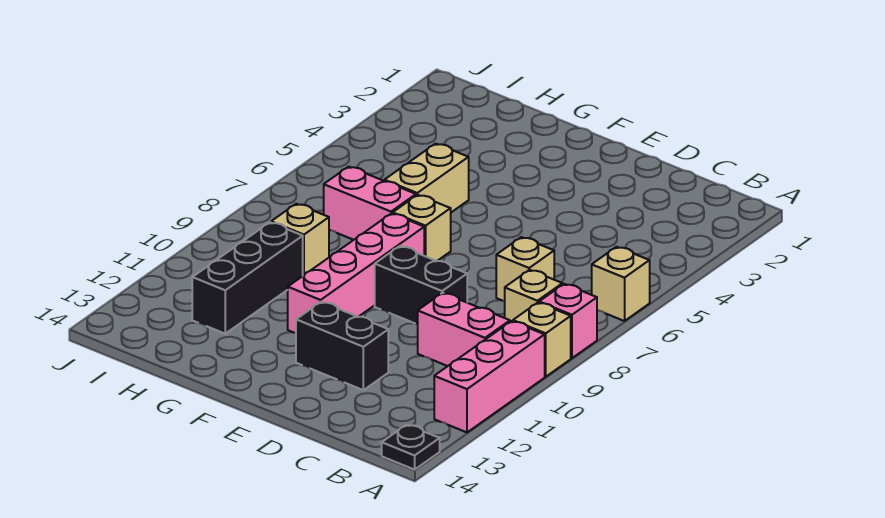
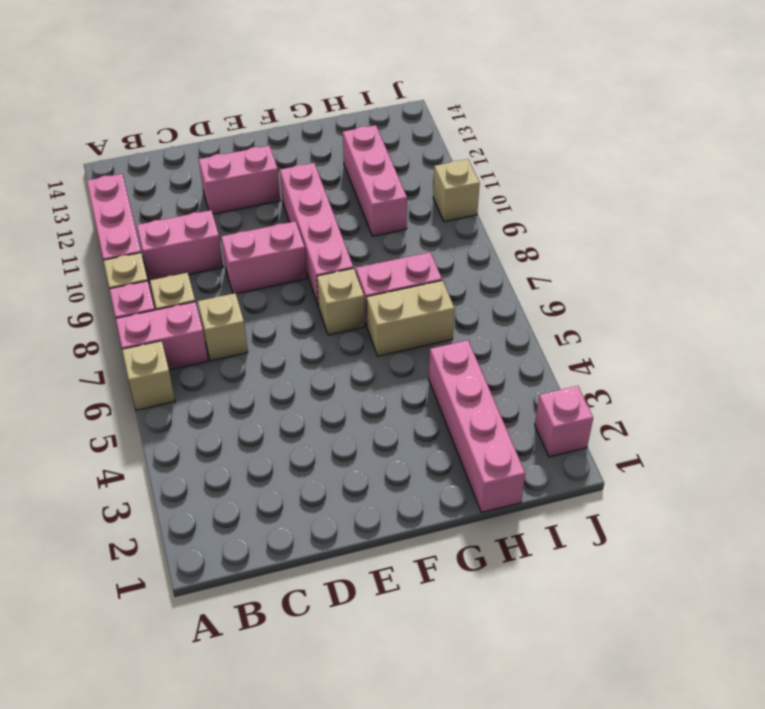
none -> pink brick A7:B7 level 1
black plate A14 level 1 -> none
black brick D9:E9 level 1 -> pink brick D9:E9 level 1
black brick D12:E12 level 1 -> pink brick D12:E12 level 1
tan brick G5:G6 level 1 -> tan brick G6:H6 level 1
none -> pink brick H1:H4 level 1
tan brick H9 level 1 -> tan brick J10 level 1
black brick H10:H12 level 1 -> pink brick H10:H12 level 1
none -> pink brick J2 level 1

